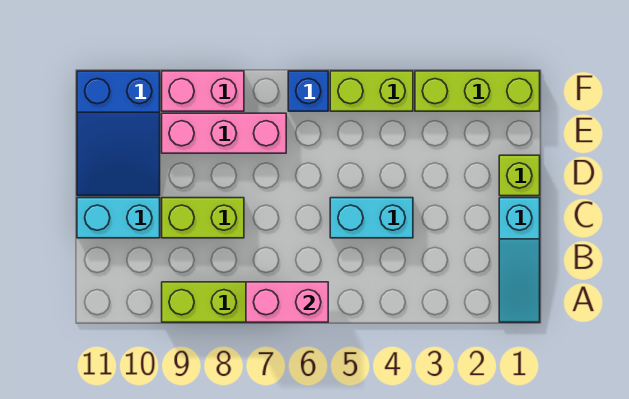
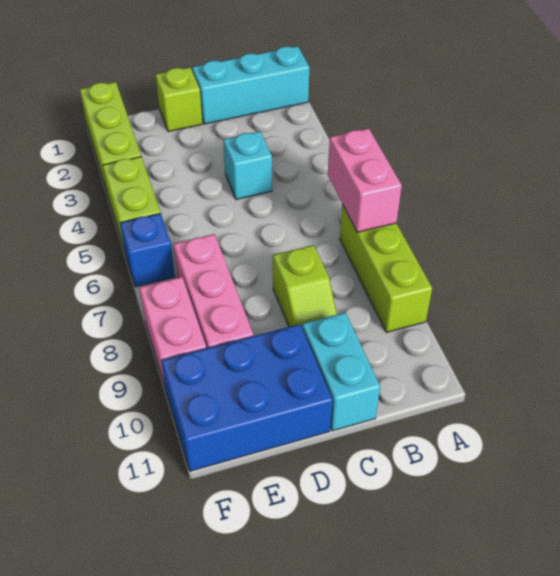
cyan slope A1:C1 level 1 top C -> cyan brick A1:C1 level 1
cyan brick C4:C5 level 1 -> cyan brick C4 level 1
lime brick C8:C9 level 1 -> lime slope C8:C9 level 1 top 8
blue slope D10:F11 level 1 top F -> blue brick D10:F11 level 1

